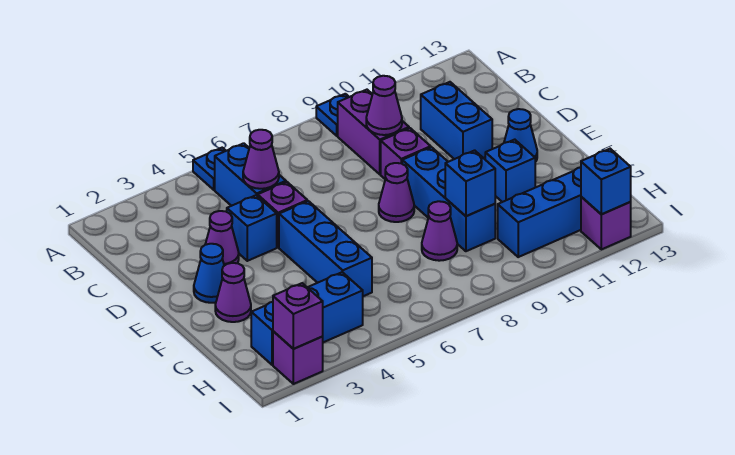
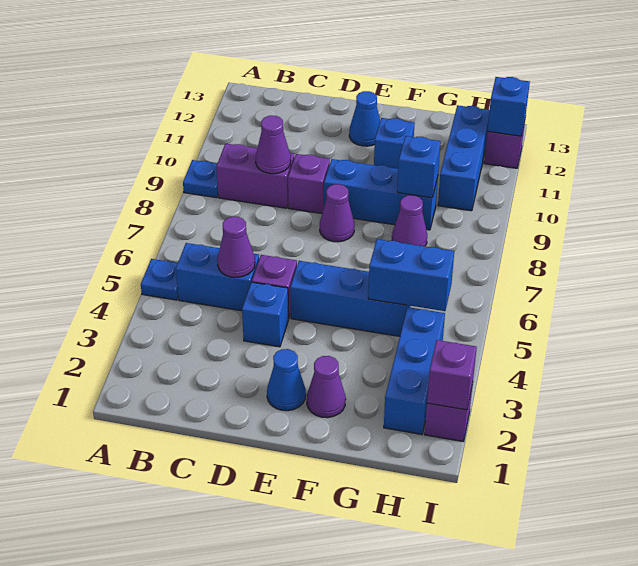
blue brick C11:D11 level 1 -> blue brick G5:H5 level 2
purple cone D3 level 1 -> none

